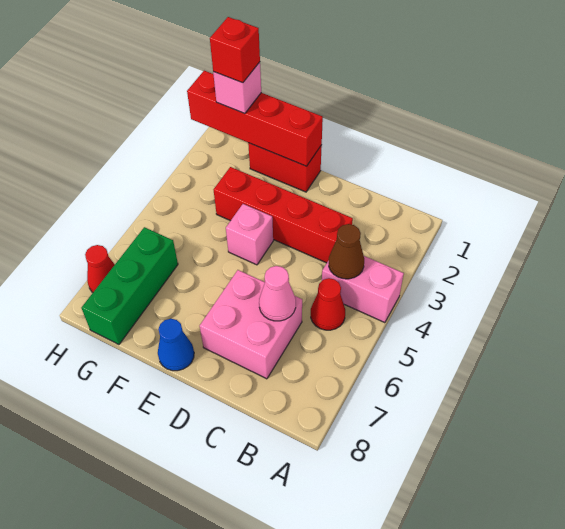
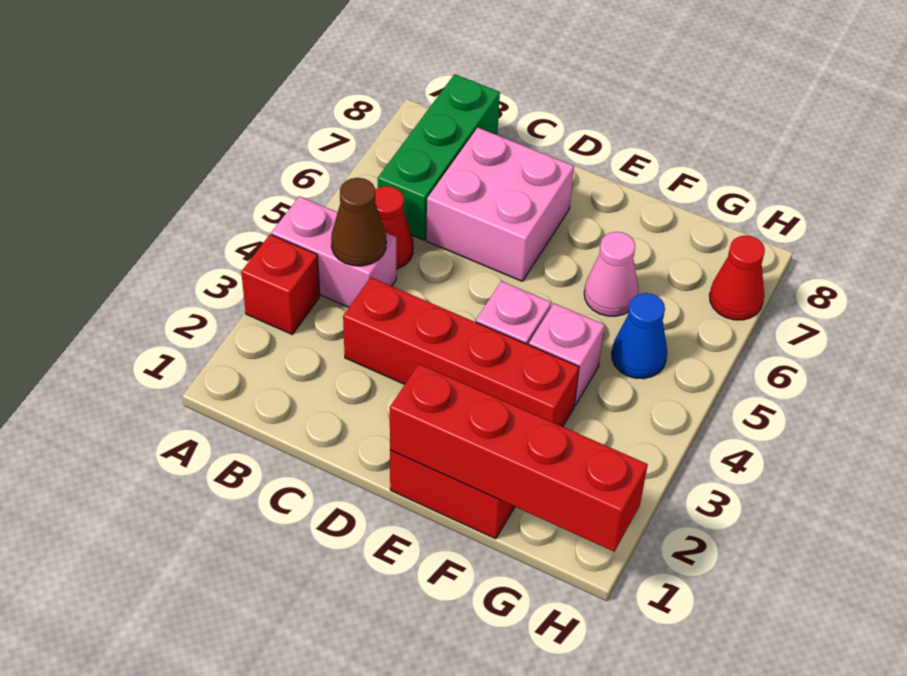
pink cone C6 level 2 -> pink cone F6 level 1
blue cone E8 level 1 -> blue cone G5 level 1
pink brick G1 level 3 -> pink brick F4 level 1
red brick G1 level 4 -> red brick A3 level 1
green brick G6:G8 level 1 -> green brick B6:B8 level 1

